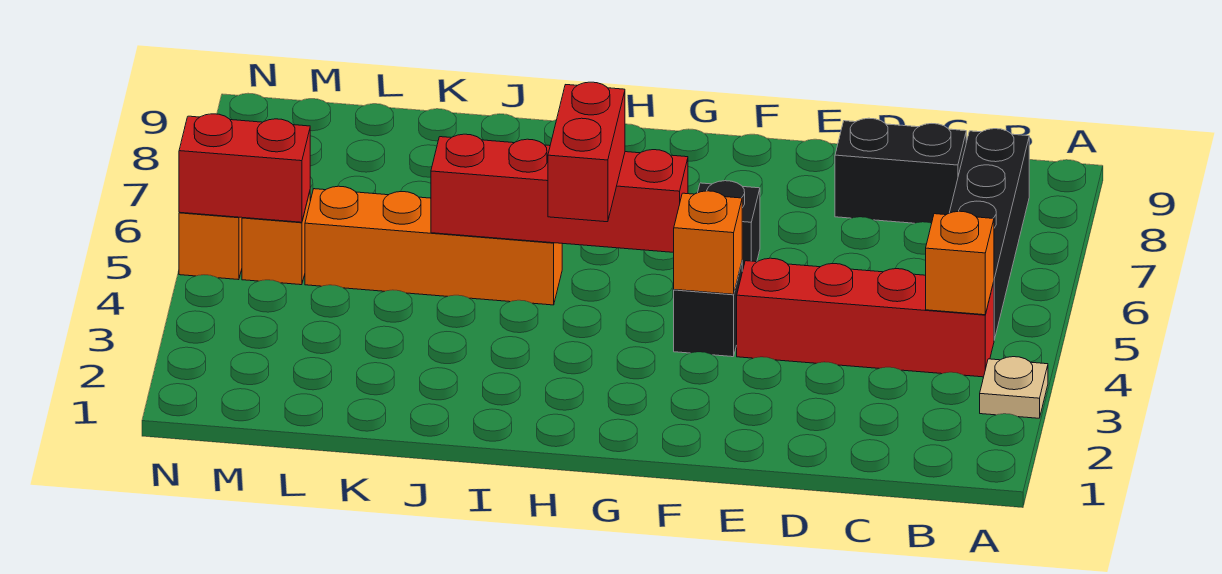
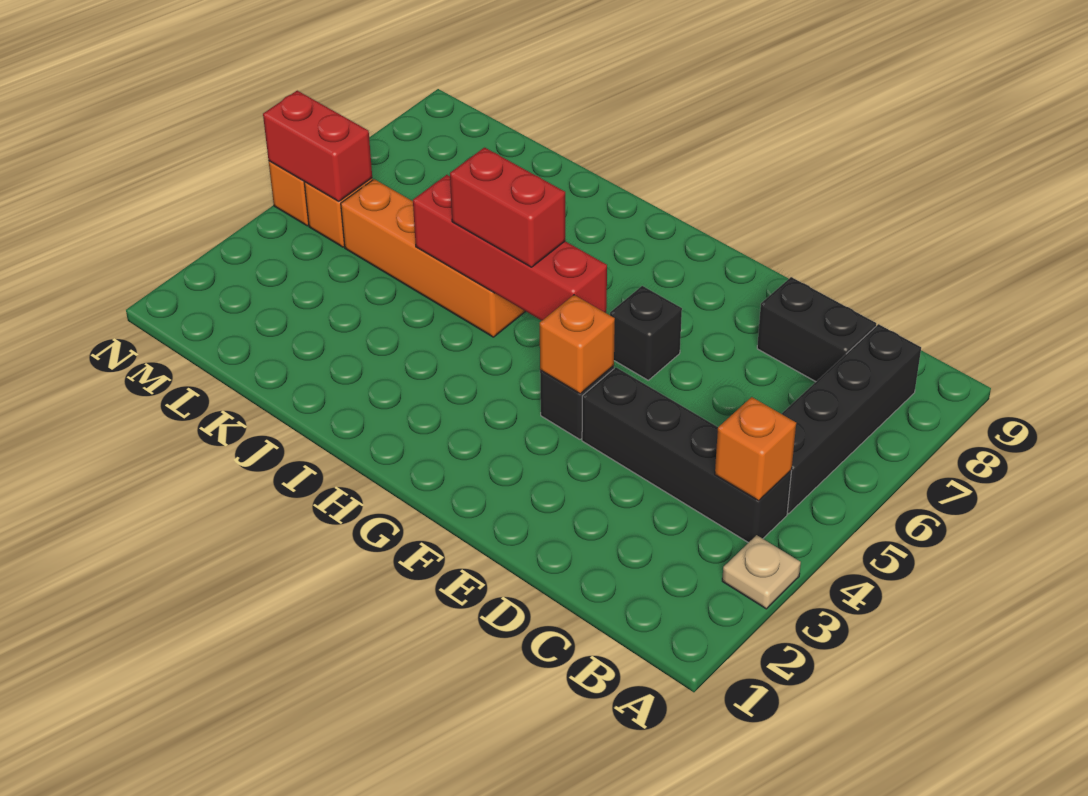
red brick B4:E4 level 1 -> black brick B4:E4 level 1
red brick H4:H5 level 3 -> red brick H5:I5 level 3

